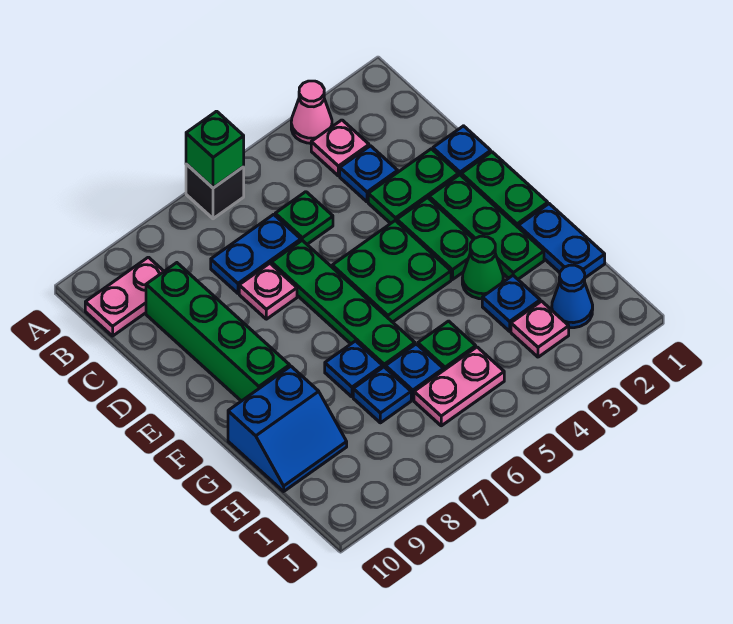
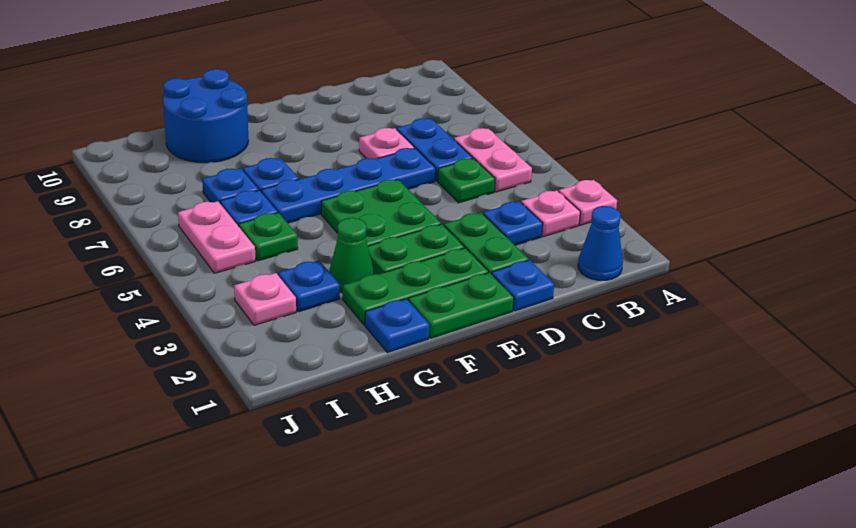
pink cone A3 level 1 -> pink plate A3 level 1
black brick A6 level 1 -> none
green brick A6 level 2 -> none
pink plate B9:B10 level 1 -> pink plate B5:B6 level 1
green brick C9:F9 level 1 -> none
green plate D6:G6 level 1 -> blue plate D6:G6 level 1
blue plate G1:H1 level 1 -> blue plate G1 level 1
blue slope G9:H10 level 1 top G -> blue round brick G9:H10 level 1
blue cone I2 level 1 -> blue cone B1 level 1

